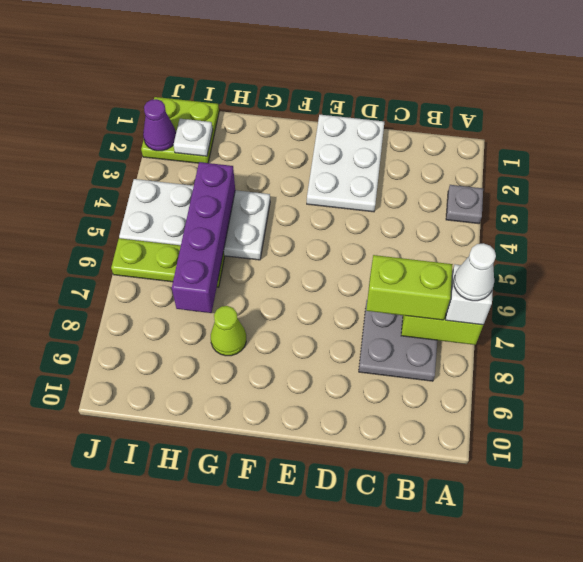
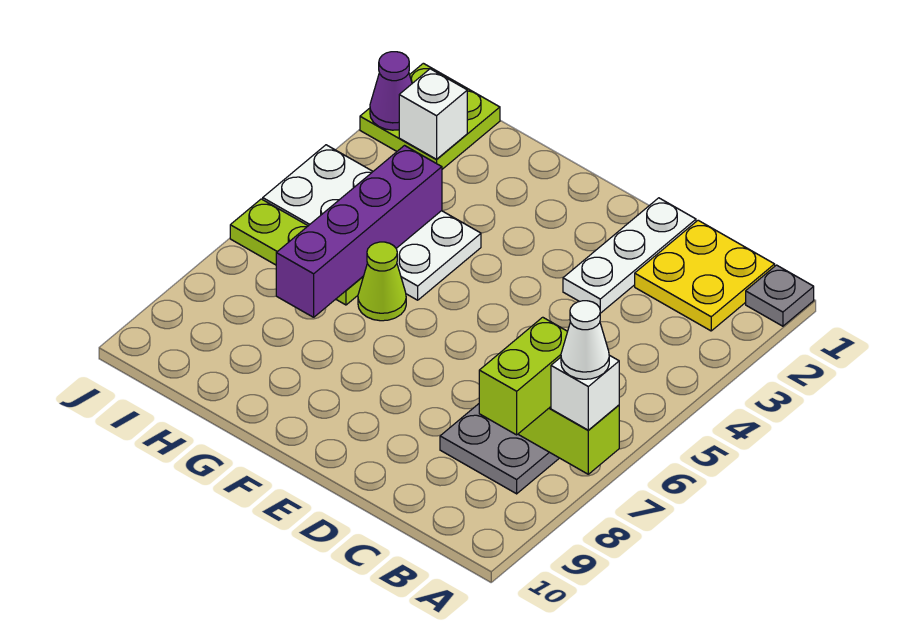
grey plate A3 level 1 -> grey plate A1 level 1
none -> yellow plate B1:C2 level 1
lime brick B7:C7 level 3 -> lime brick B7:B8 level 3
white plate D1:E3 level 1 -> white plate D1:D3 level 1
lime cone G8 level 1 -> lime cone G6 level 1
white plate I2 level 2 -> white brick I2 level 2

